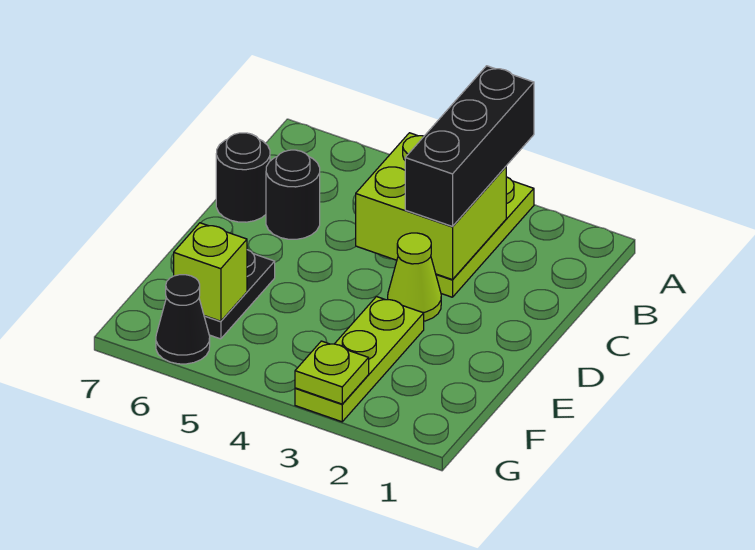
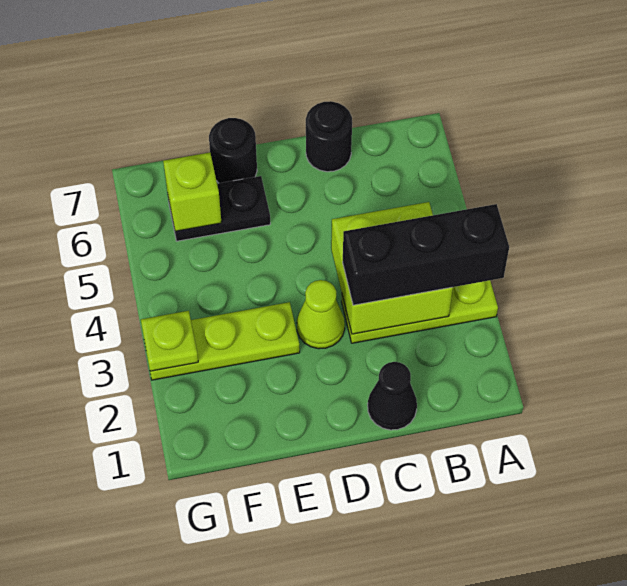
black round brick C6 level 1 -> black round brick E7 level 1
black cone G6 level 1 -> black cone C1 level 1

